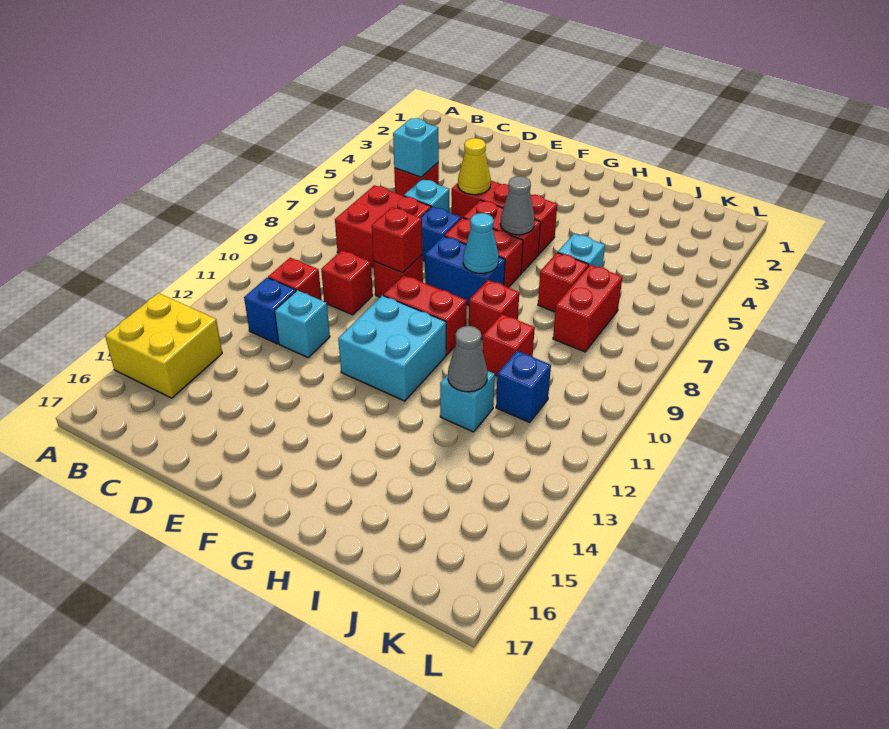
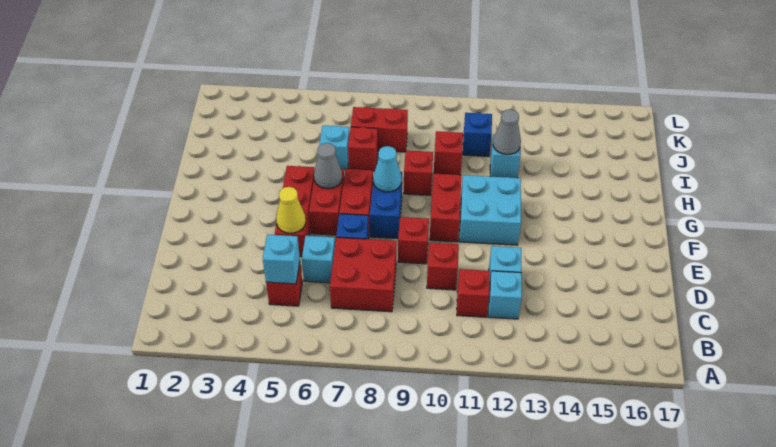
yellow brick A14:B15 level 1 -> none
blue brick C12 level 1 -> cyan brick C12 level 1
red brick E9 level 2 -> none

